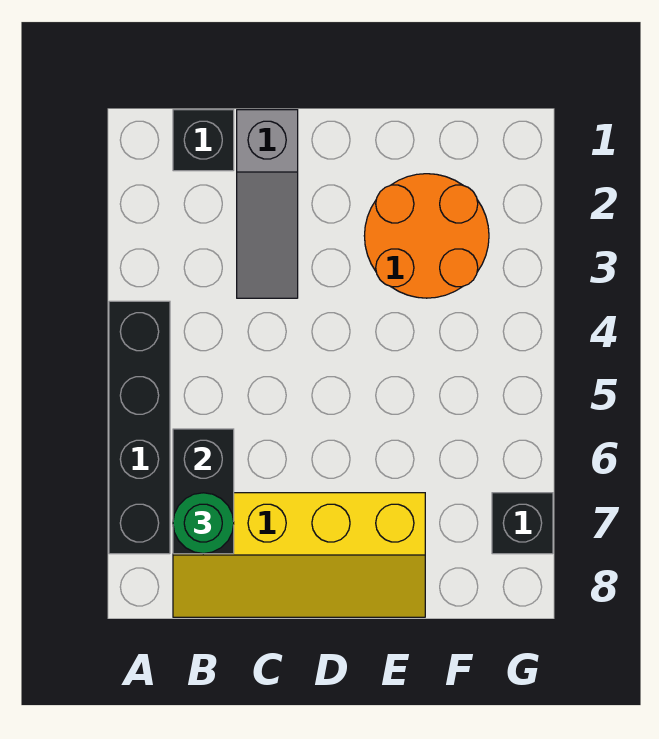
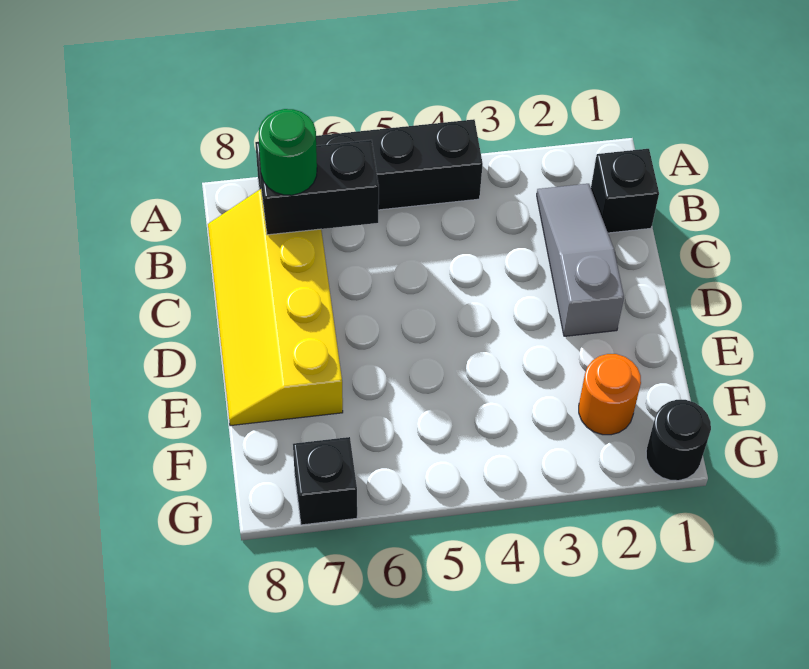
grey slope C1:C3 level 1 top 1 -> grey slope B2:D2 level 1 top D
orange round brick E2:F3 level 1 -> orange round brick F2 level 1
none -> black round brick G1 level 1

